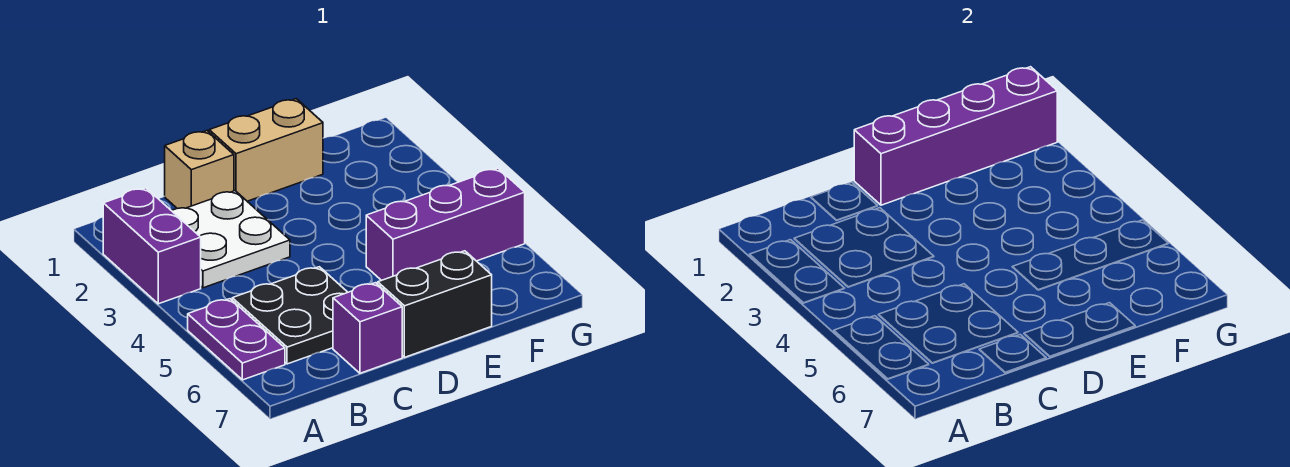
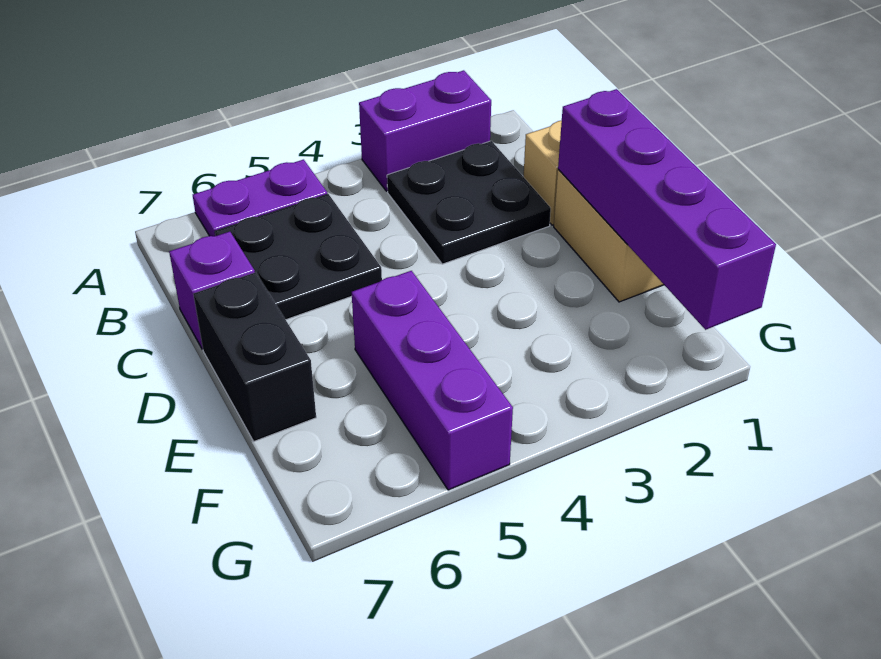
white plate B2:C3 level 1 -> black plate B2:C3 level 1

